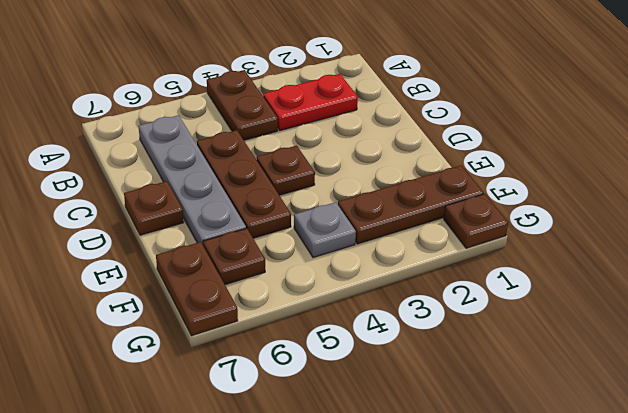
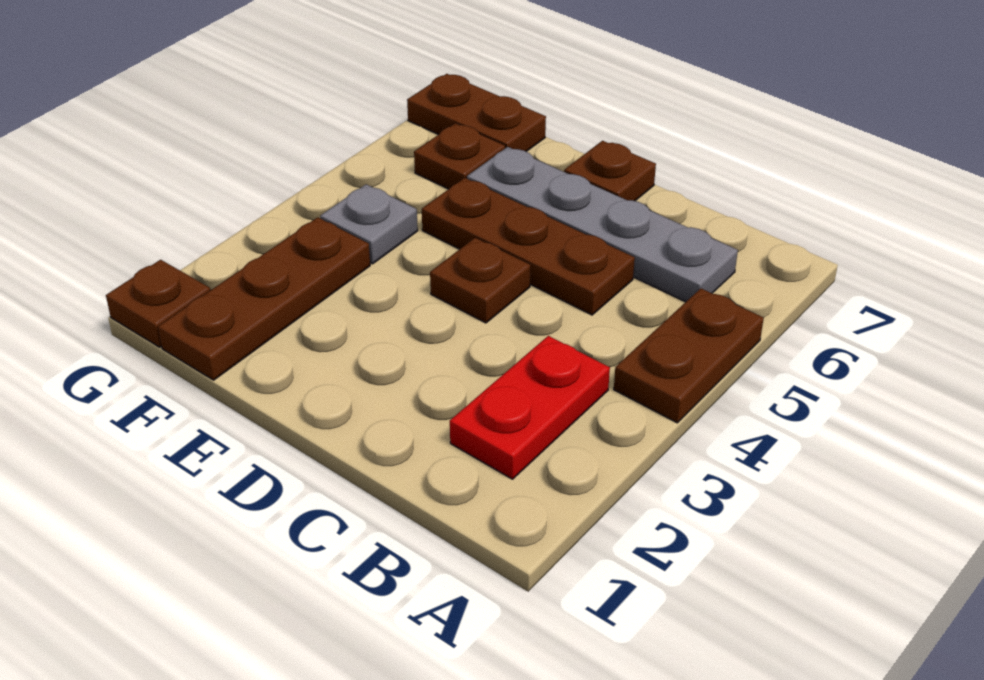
brown plate A4:B4 level 1 -> brown plate A4:A5 level 1

